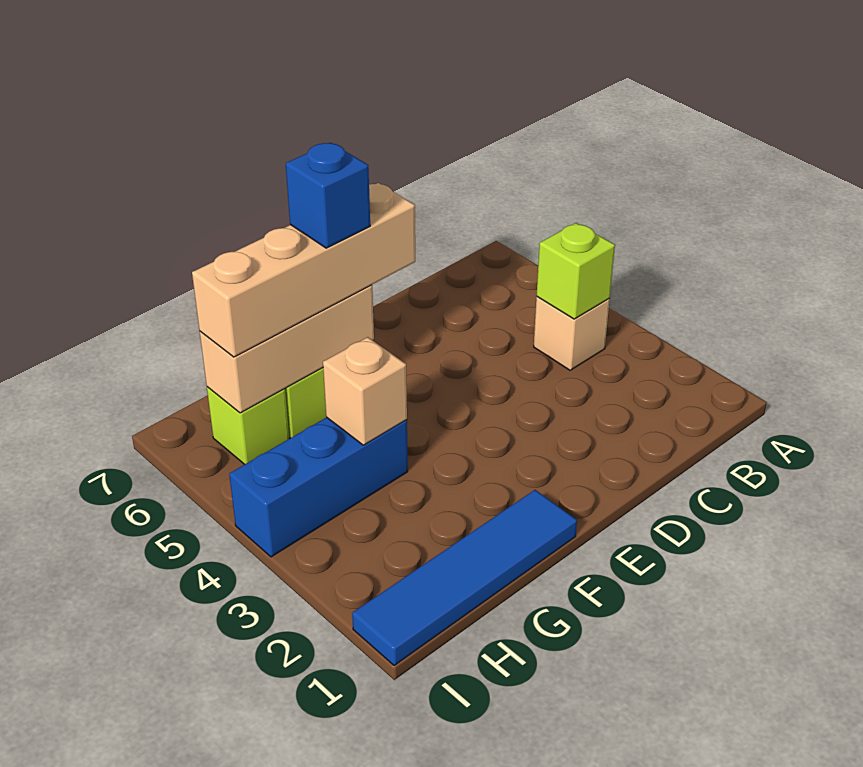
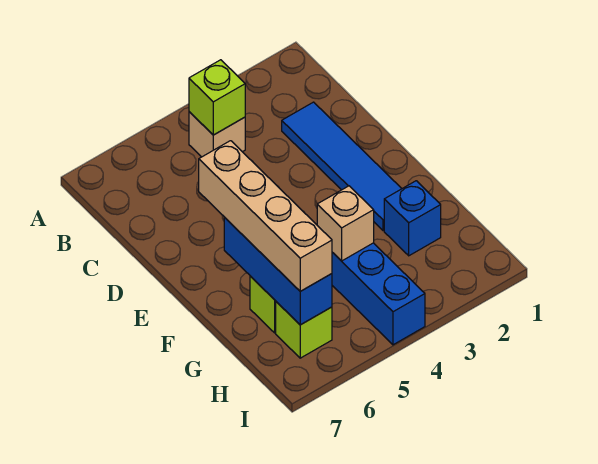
blue tile F1:I1 level 1 -> blue tile C2:F2 level 1
tan brick F6:H6 level 2 -> blue brick F6:H6 level 2
blue brick F6 level 4 -> blue brick G2 level 1

